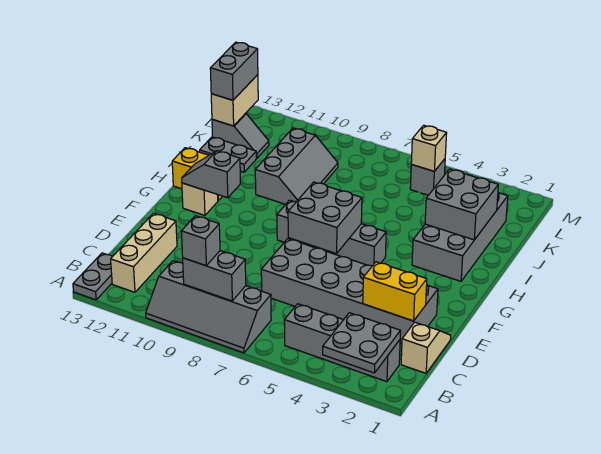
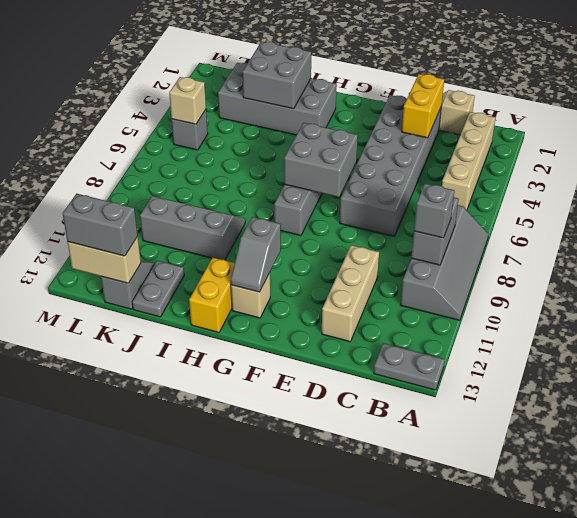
grey plate A2:B3 level 2 -> none
grey brick B2:B5 level 1 -> tan brick B2:B5 level 1
tan brick B12:D12 level 1 -> tan brick D10:D12 level 1

